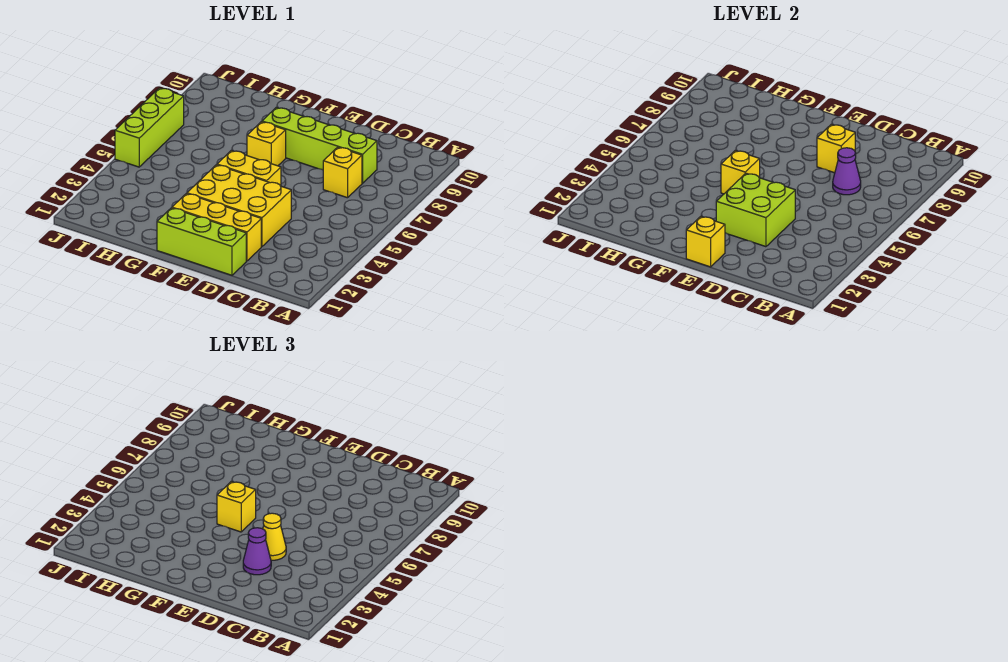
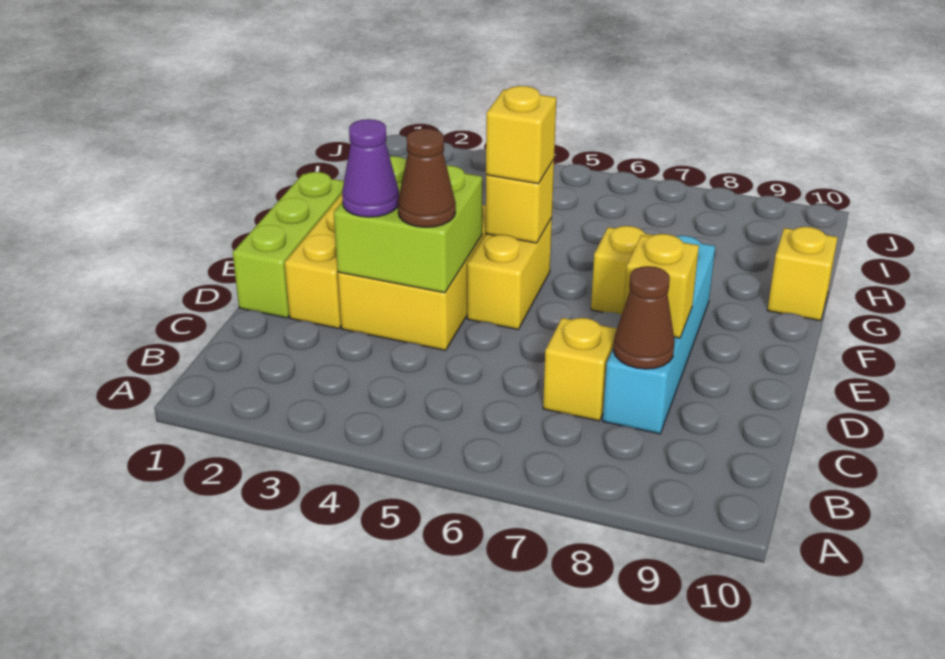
purple cone C7 level 2 -> none
lime brick C8:F8 level 1 -> cyan brick C8:F8 level 1
none -> brown cone C8 level 2
yellow cone D4 level 3 -> brown cone D4 level 3
yellow brick E1 level 2 -> yellow brick G10 level 1
lime brick J5:J7 level 1 -> none

